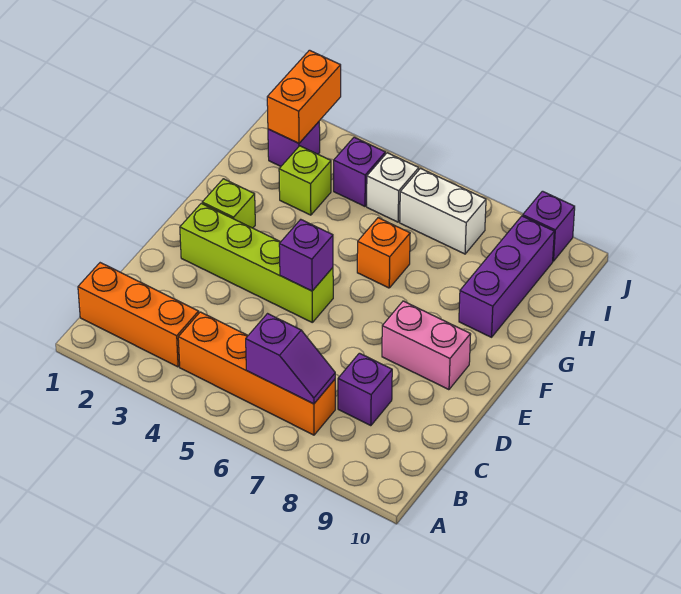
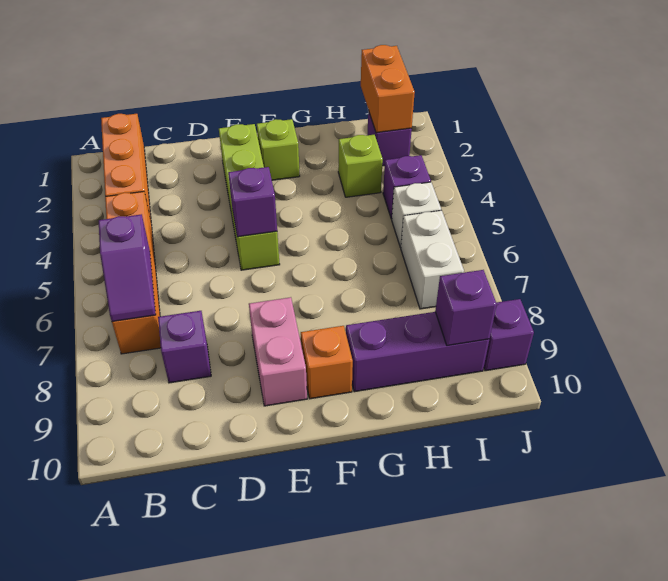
orange brick G6 level 1 -> orange brick F9 level 1
orange brick I2:J2 level 2 -> orange brick I1:I2 level 2
none -> purple brick I9 level 2

